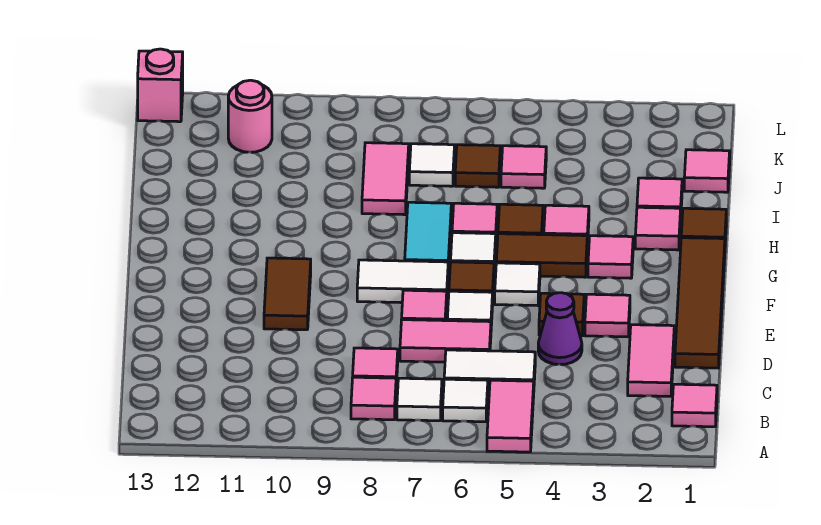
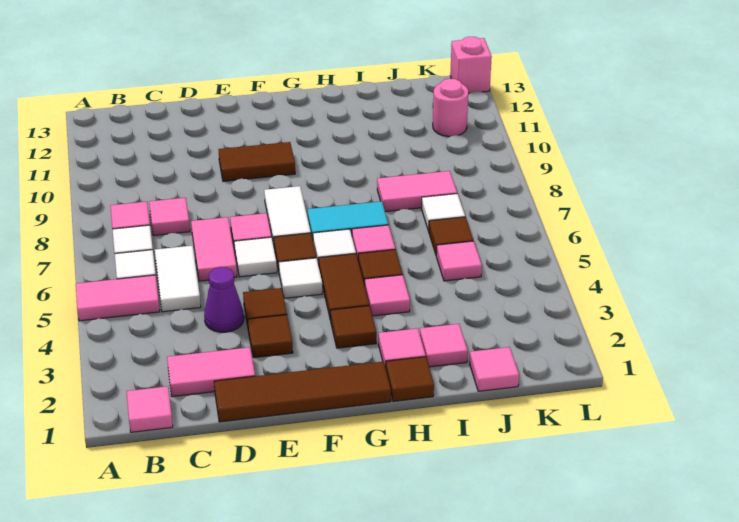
pink tile E3 level 1 -> brown tile E3 level 1
pink tile G3 level 1 -> brown tile G3 level 1

